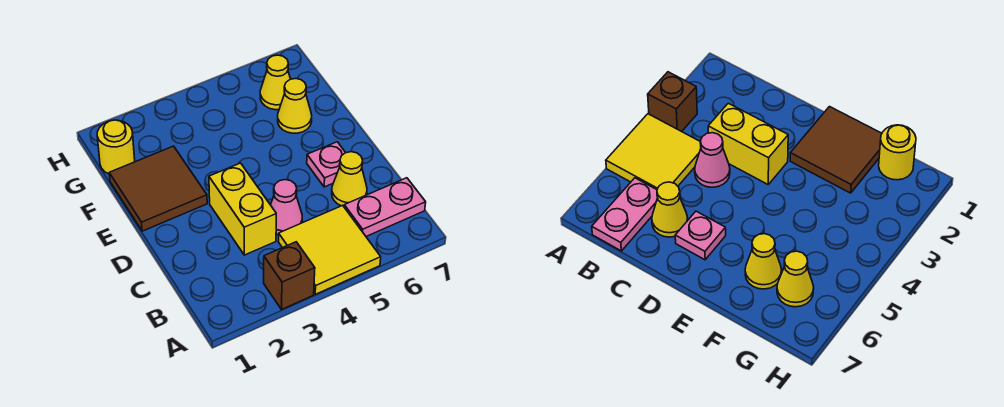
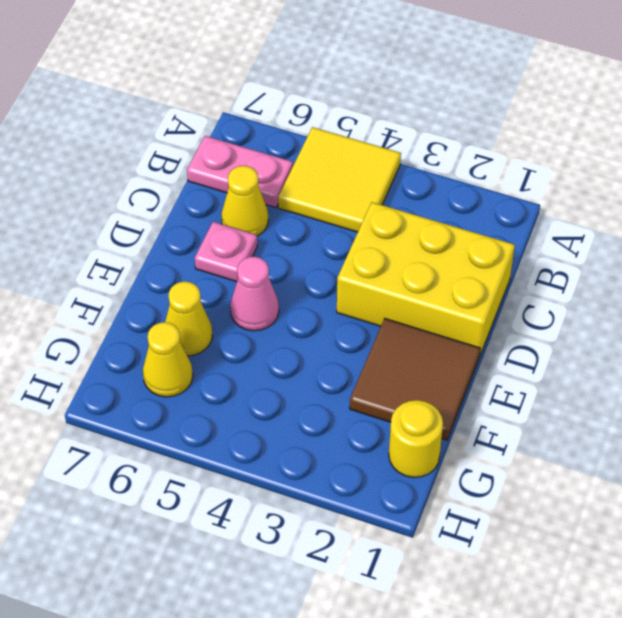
brown brick A3 level 1 -> none
yellow brick C3:D3 level 1 -> yellow brick C1:D3 level 1
pink cone C4 level 1 -> pink cone E5 level 1

